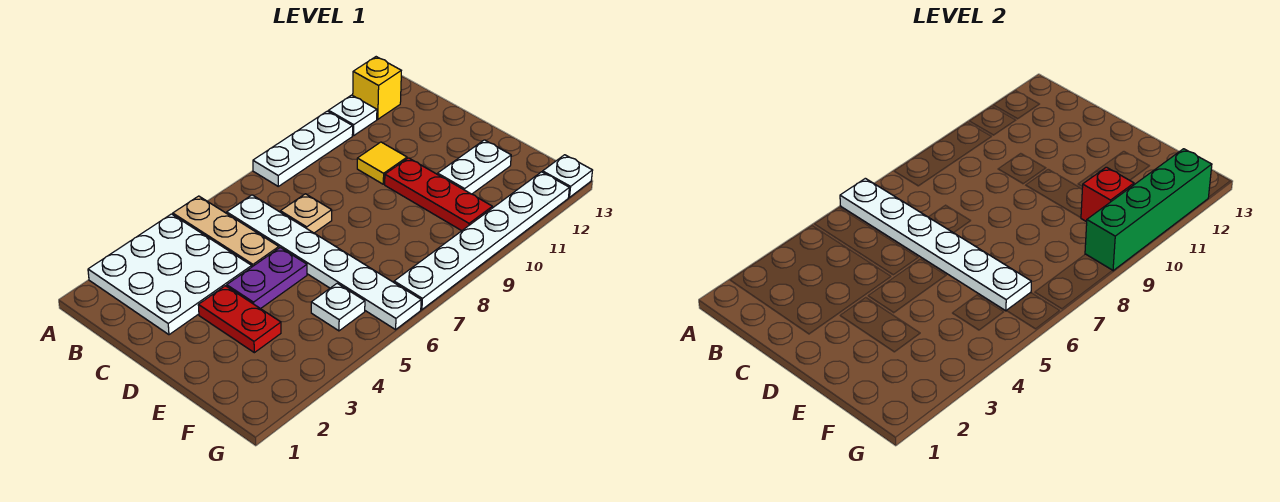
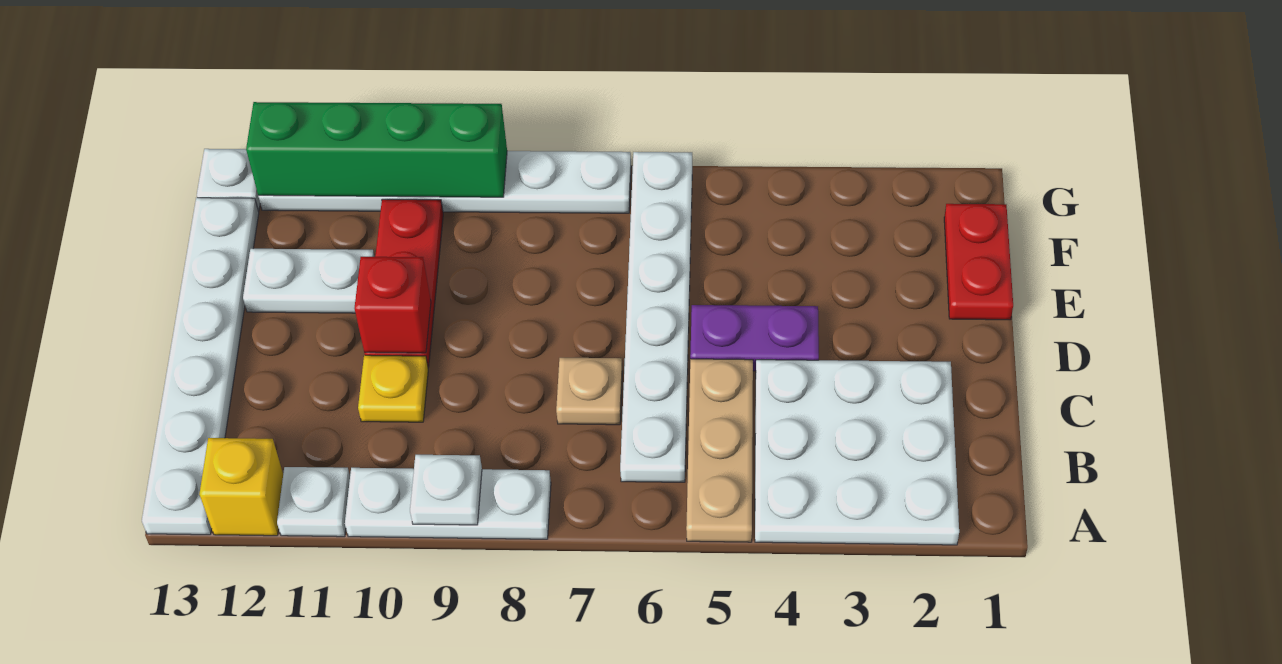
white plate A6:F6 level 2 -> white plate A13:F13 level 1
yellow tile C10 level 1 -> yellow plate C10 level 1
red plate D3:E3 level 1 -> red plate E1:F1 level 1
white plate F5 level 1 -> white plate A9 level 2
red brick F10 level 2 -> red brick D10 level 2

